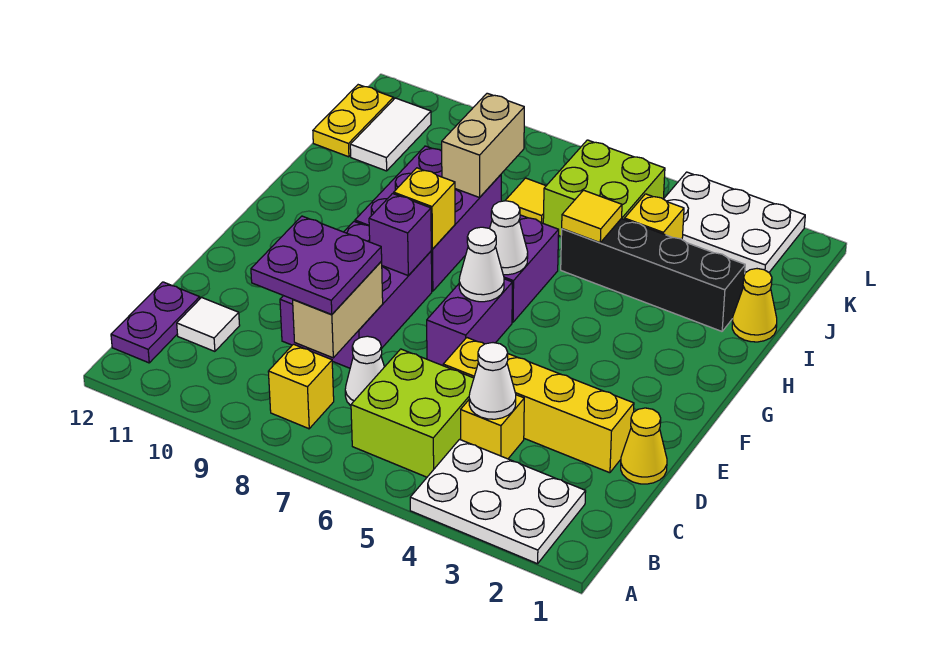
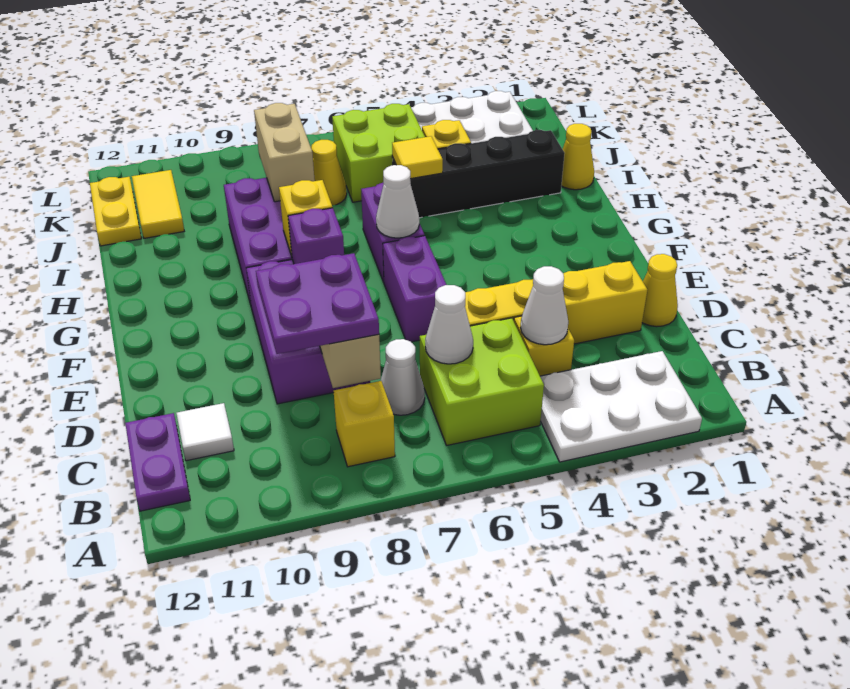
white cone F6 level 2 -> white cone C6 level 2
yellow tile J7 level 1 -> yellow cone J7 level 1
white tile J11:K11 level 1 -> yellow tile J11:K11 level 1

